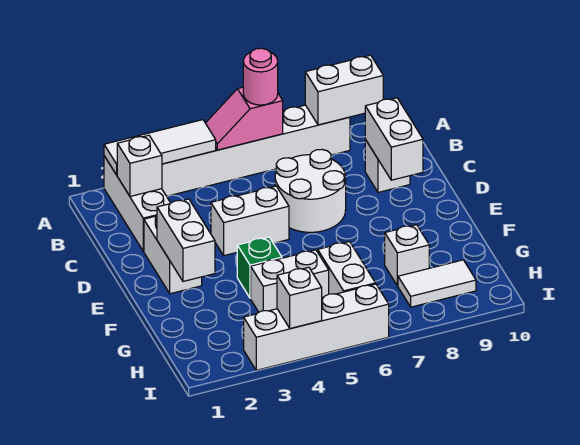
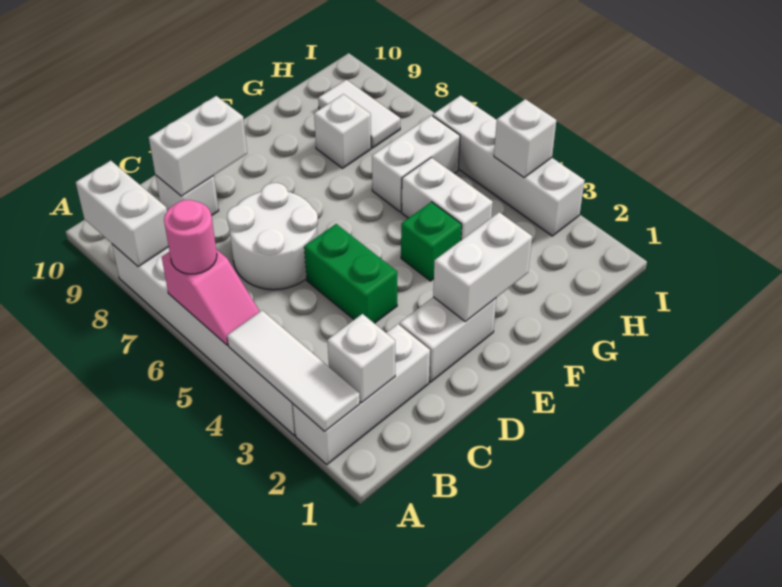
white brick D4:D5 level 1 -> green brick D4:D5 level 1

